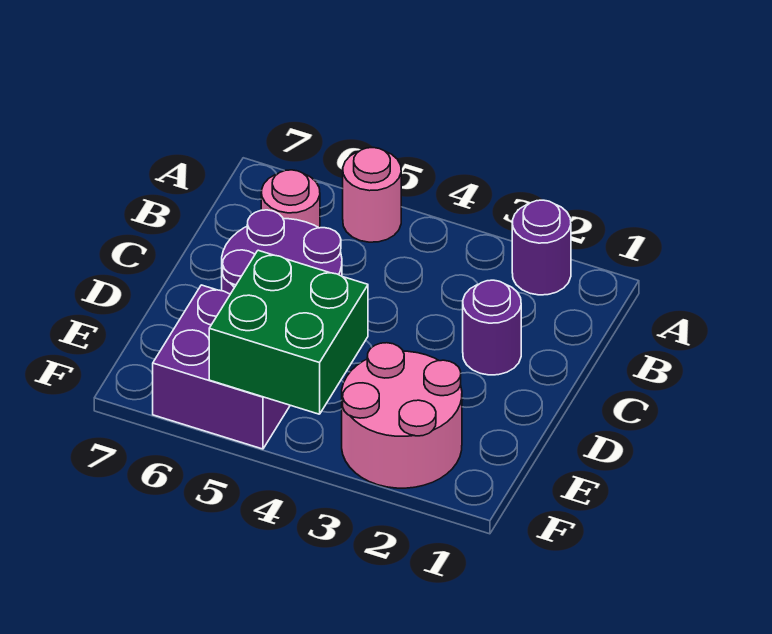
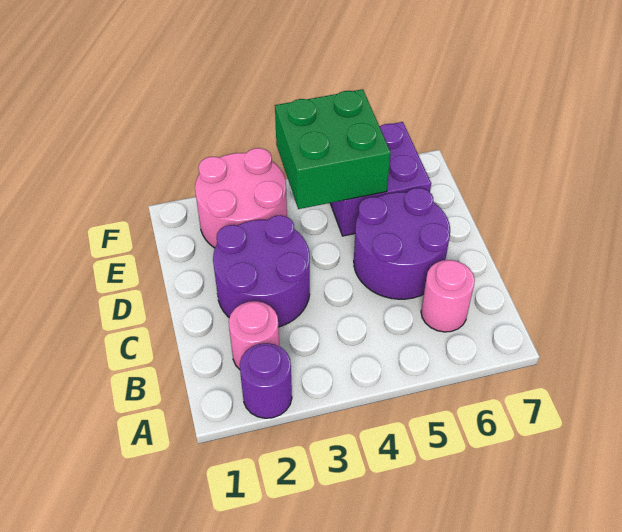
pink round brick A5 level 1 -> pink round brick B2 level 1
purple round brick C2 level 1 -> purple round brick C2:D3 level 1

